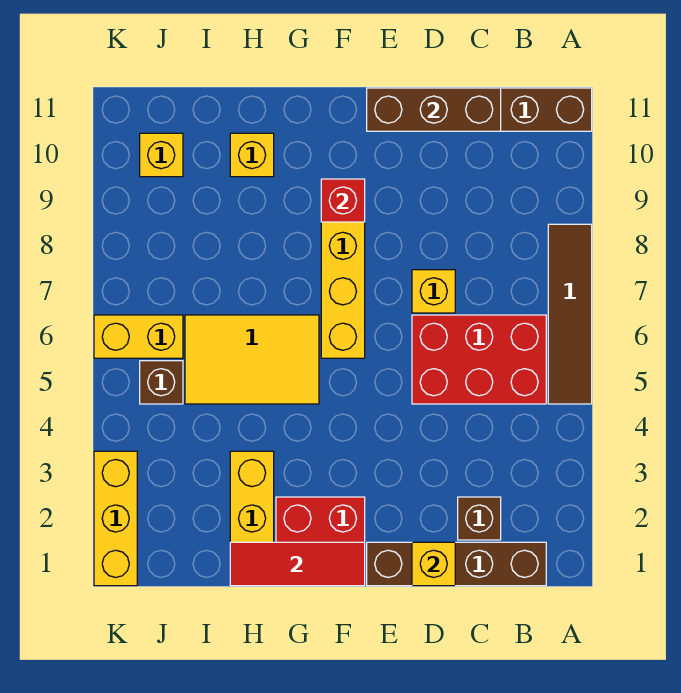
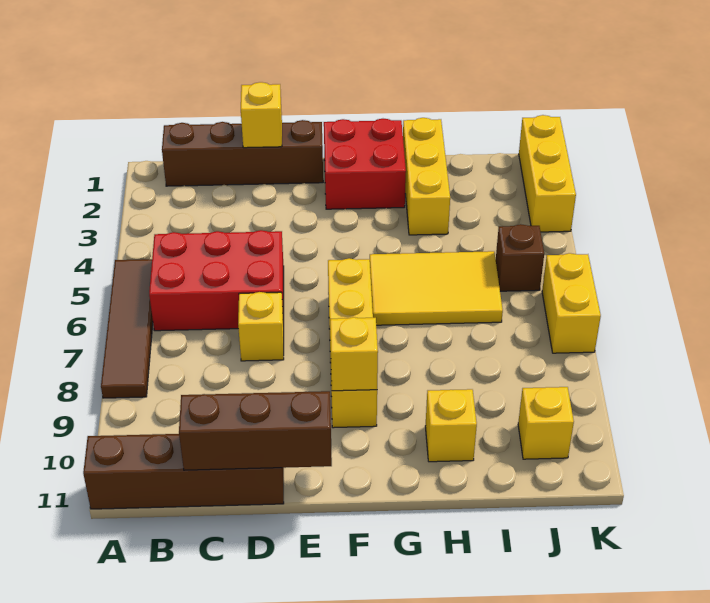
brown brick C2 level 1 -> none
red tile F1:H1 level 2 -> none
red brick F9 level 2 -> yellow brick F9 level 2
yellow brick J6:K6 level 1 -> yellow brick K6:K7 level 1

